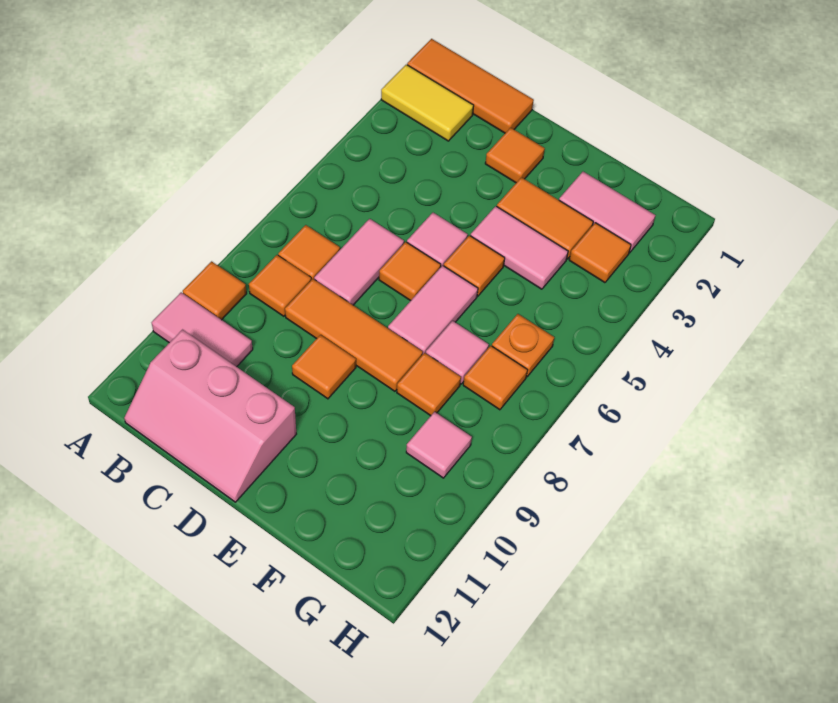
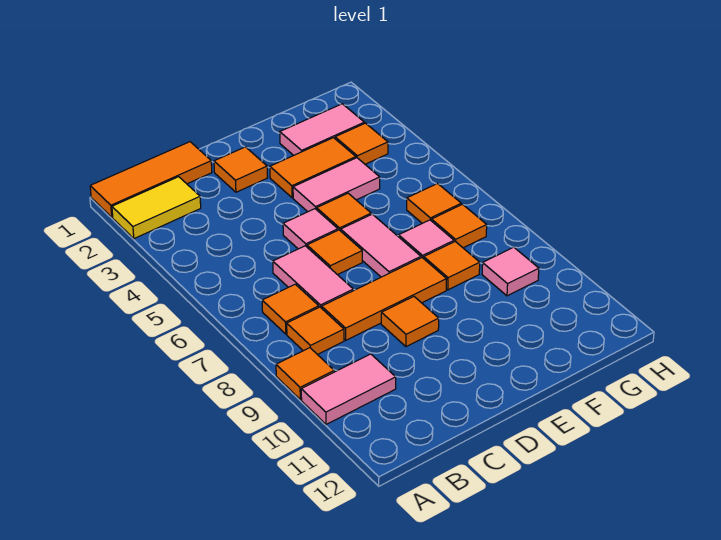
pink slope B11:D12 level 1 top 11 -> none
orange plate G6 level 1 -> orange tile G6 level 1

